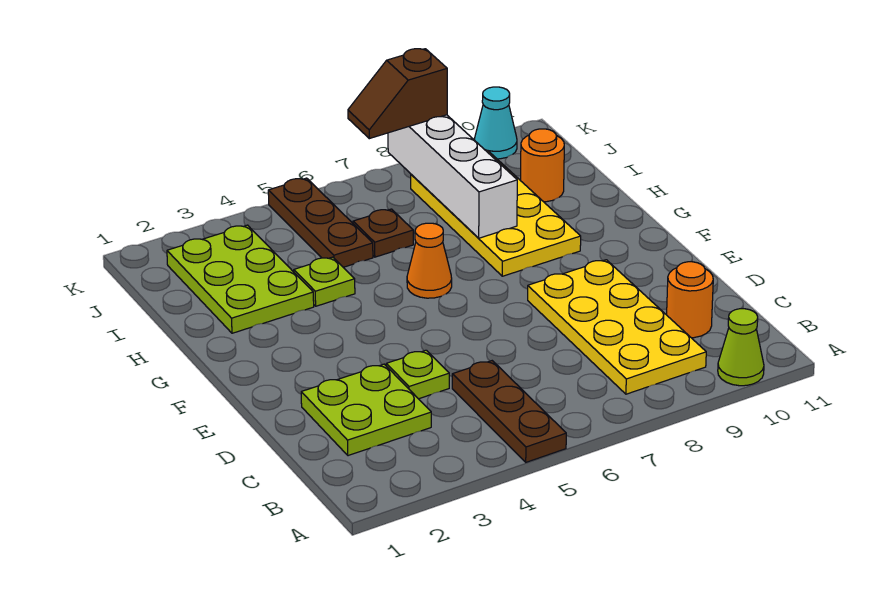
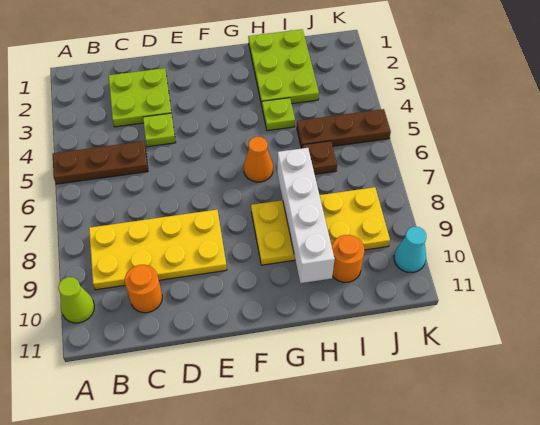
lime plate H2:J3 level 1 -> lime plate H1:I3 level 1
white brick H8:K8 level 2 -> white brick H7:H10 level 2
brown slope K7:K8 level 3 top 8 -> none

